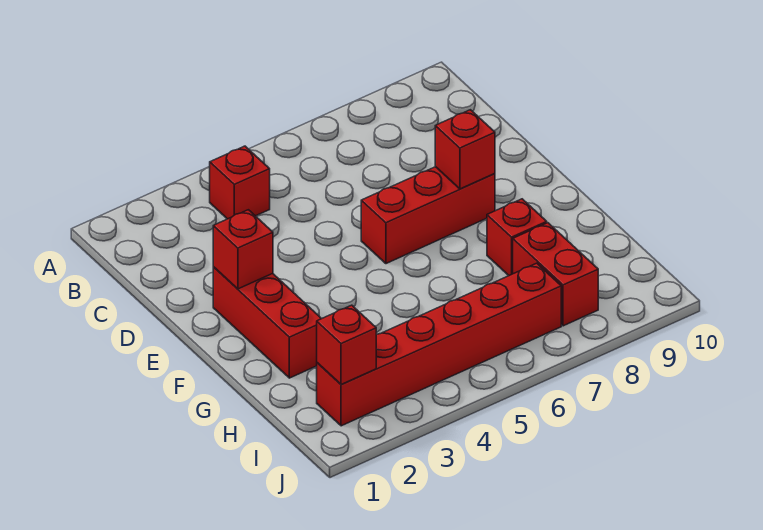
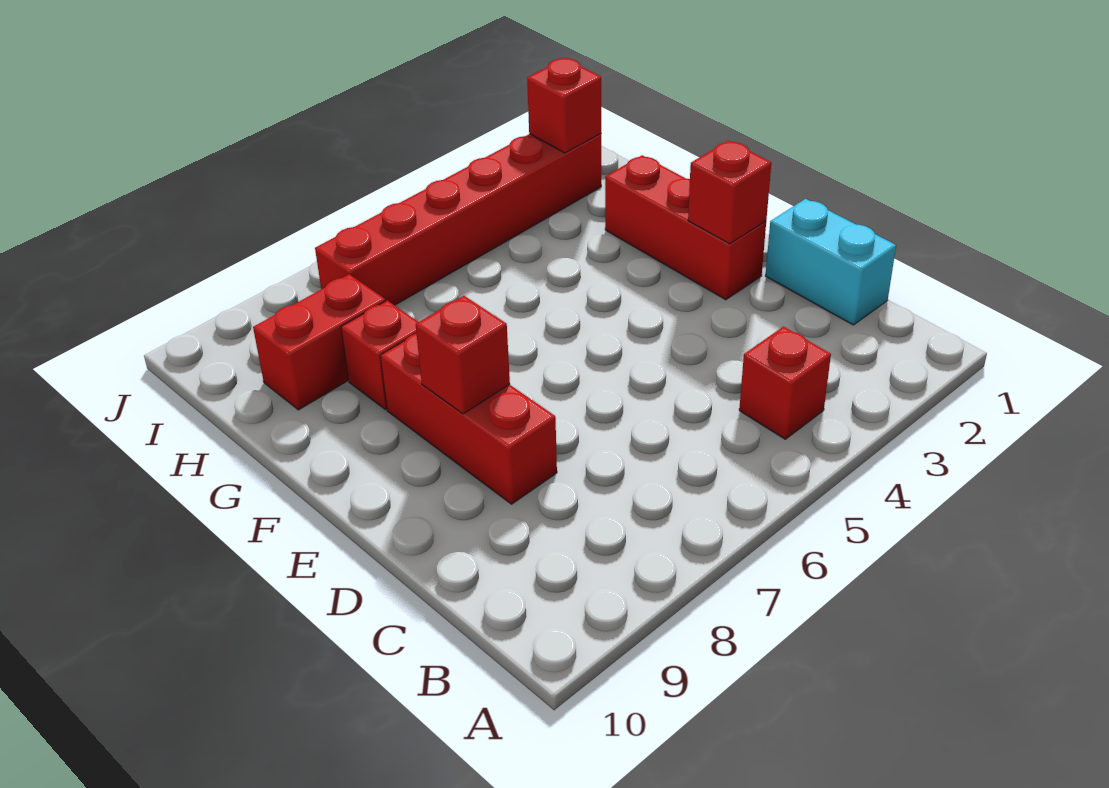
none -> cyan brick C1:D1 level 1
red brick E6:E8 level 1 -> red brick D8:F8 level 1
red brick H8:I8 level 1 -> red brick H8:H9 level 1

